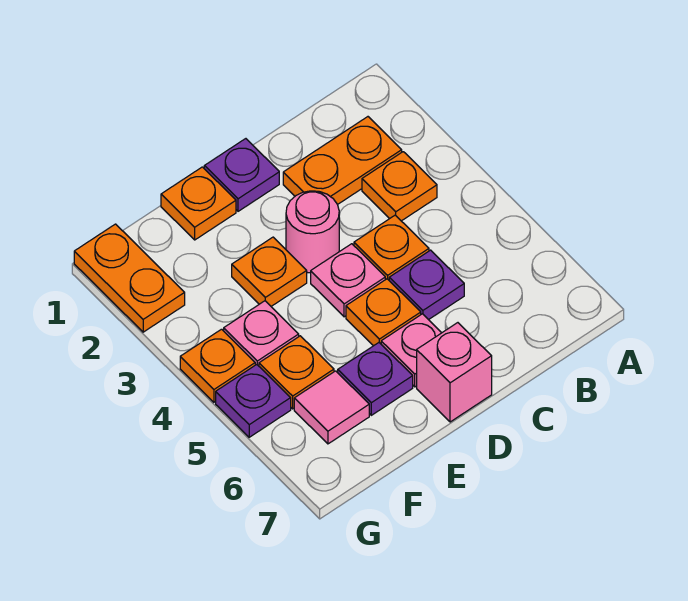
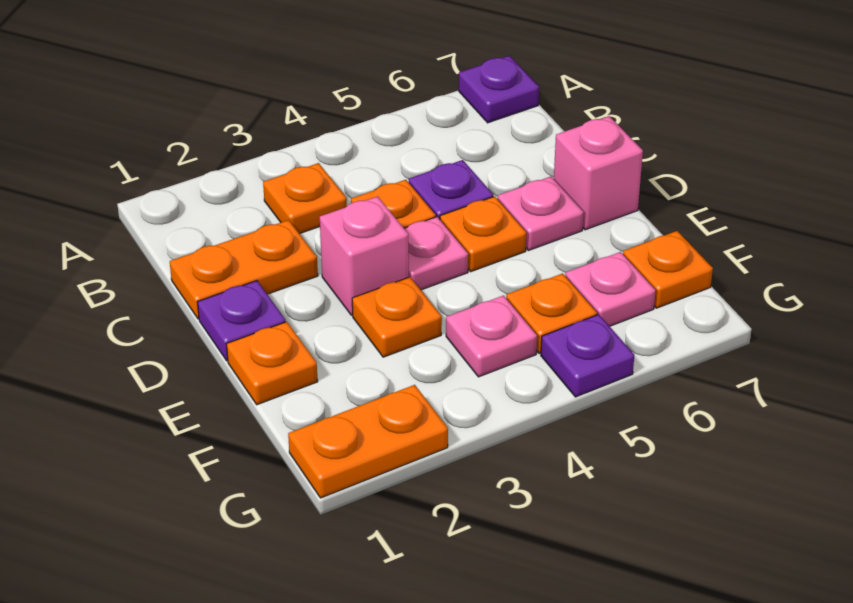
orange plate B2:C2 level 1 -> orange plate C1:C2 level 1
pink round brick D3 level 1 -> pink brick D3 level 1
purple plate E6 level 1 -> purple plate A7 level 1
pink tile F6 level 1 -> pink plate F6 level 1
orange plate G4 level 1 -> orange plate F7 level 1

